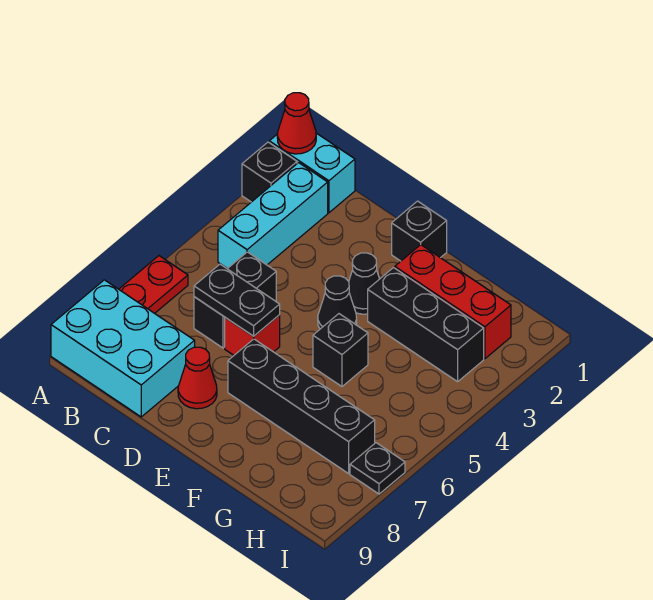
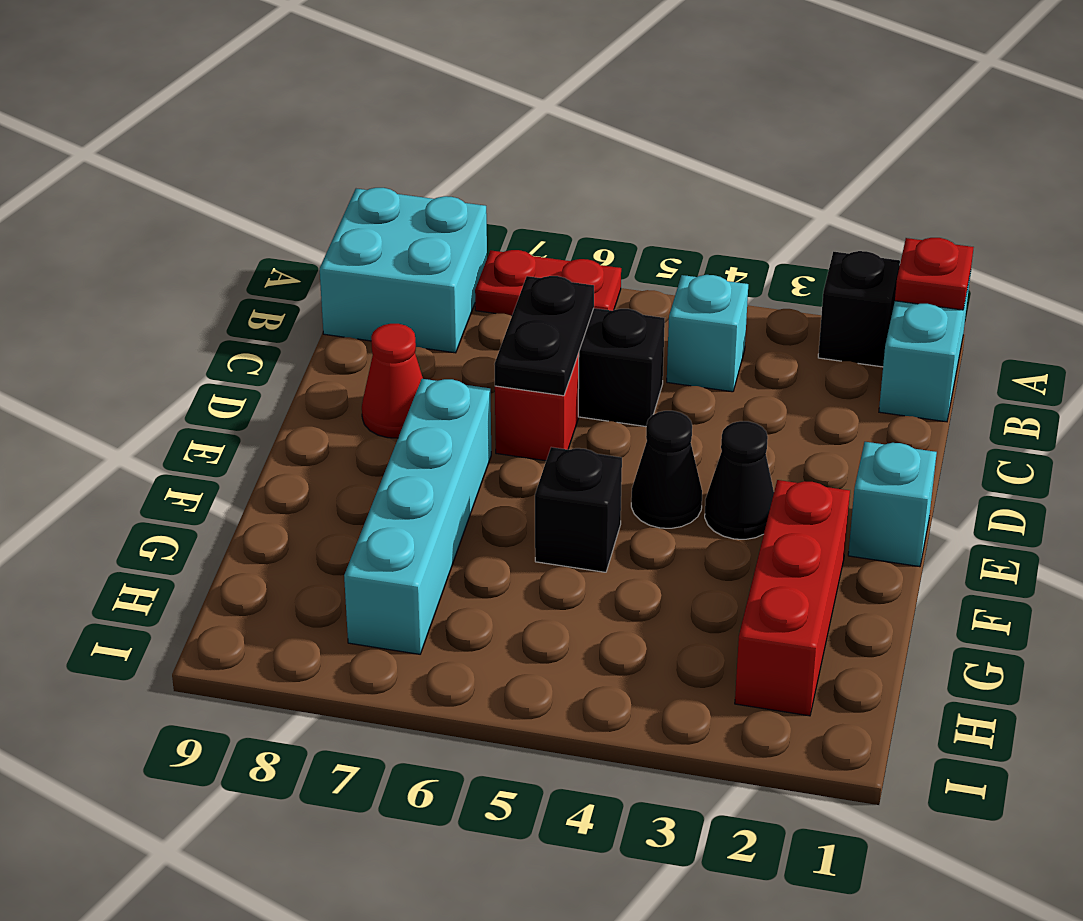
red cone A1 level 2 -> red plate A1 level 2
cyan brick A8:C9 level 1 -> cyan brick A8:B9 level 1
cyan brick B2:B4 level 1 -> cyan brick B4 level 1
black brick E1 level 1 -> cyan brick E1 level 1
black brick E7:H7 level 1 -> cyan brick E7:H7 level 1
black brick F3:H3 level 1 -> none
black plate I7 level 1 -> none

